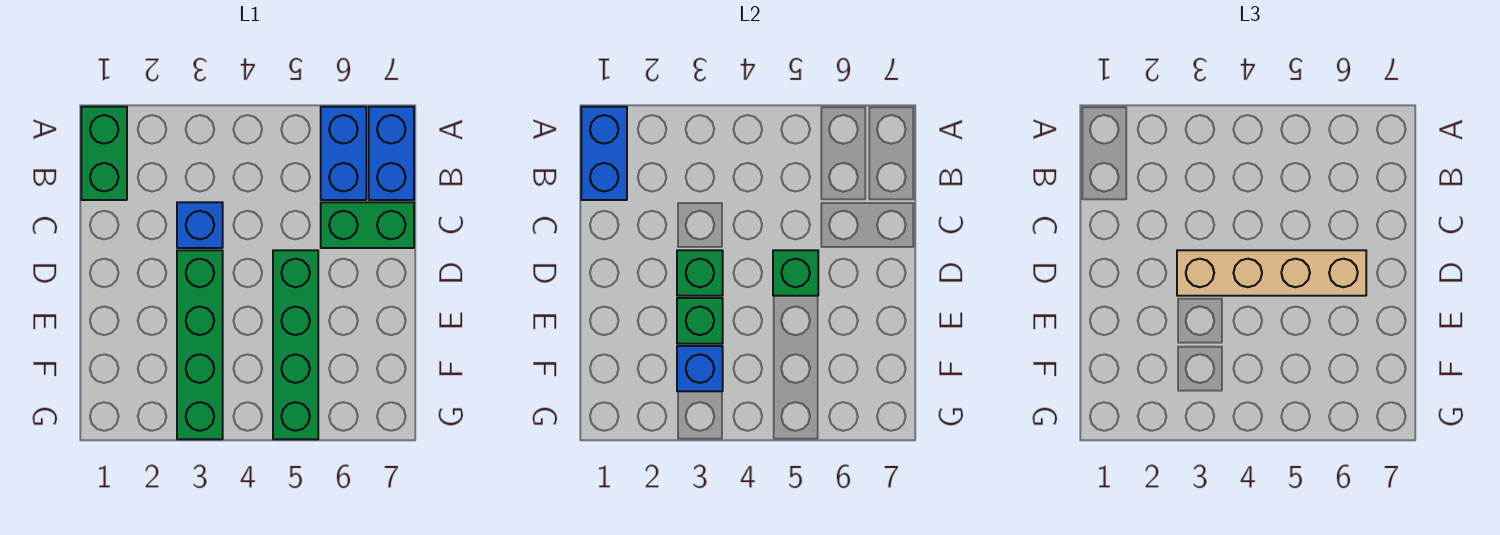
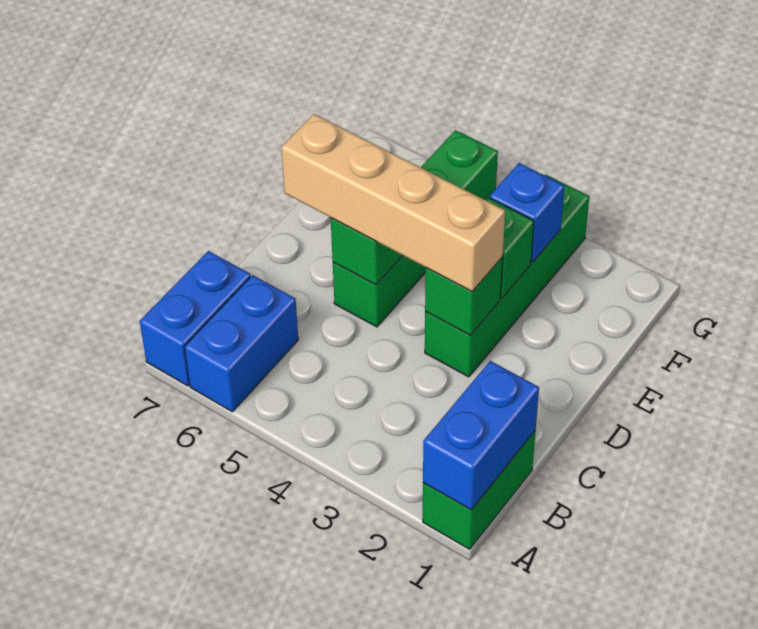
blue brick C3 level 1 -> none
green brick C6:C7 level 1 -> none

